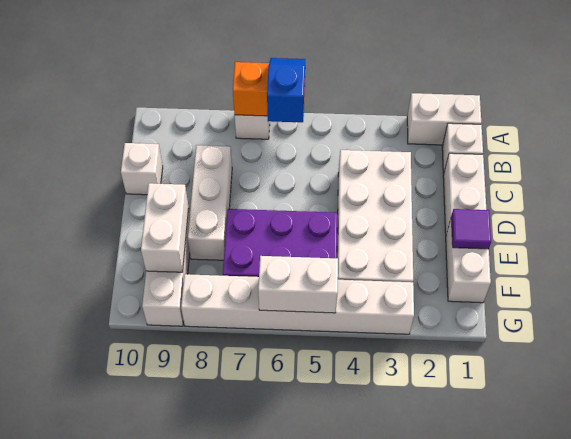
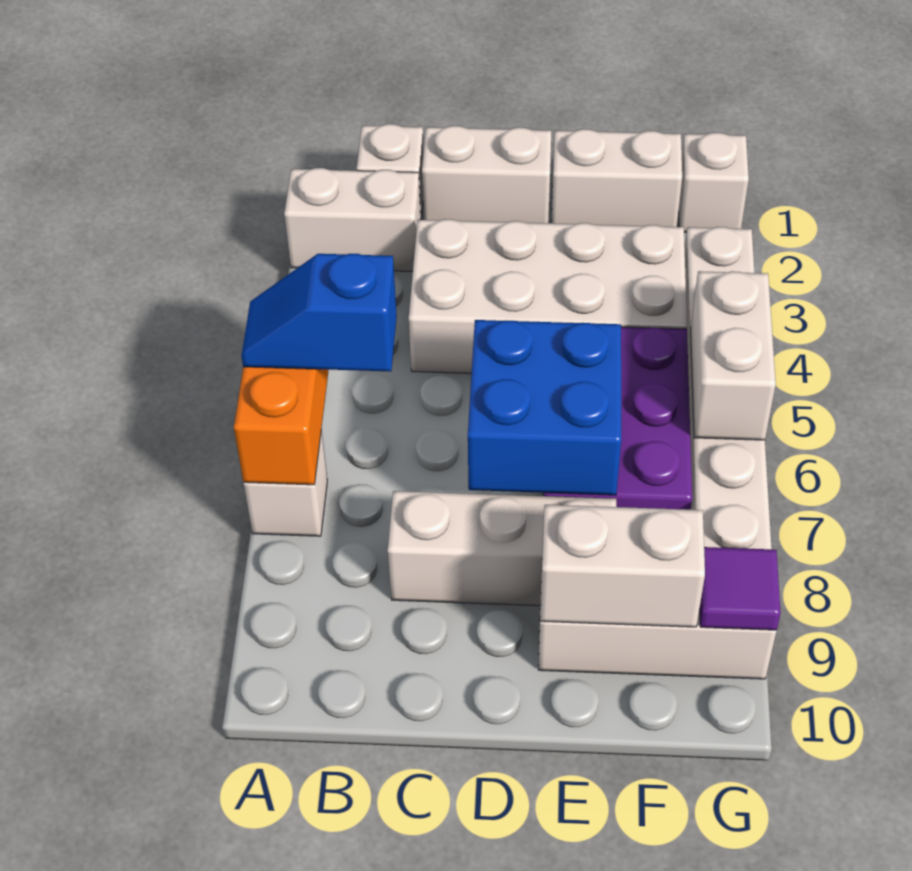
white brick A1:A2 level 1 -> white brick A2:B2 level 1
white brick C10 level 1 -> white brick G1 level 1
none -> blue brick D6:E7 level 2
purple tile E1 level 2 -> purple tile G9 level 2

